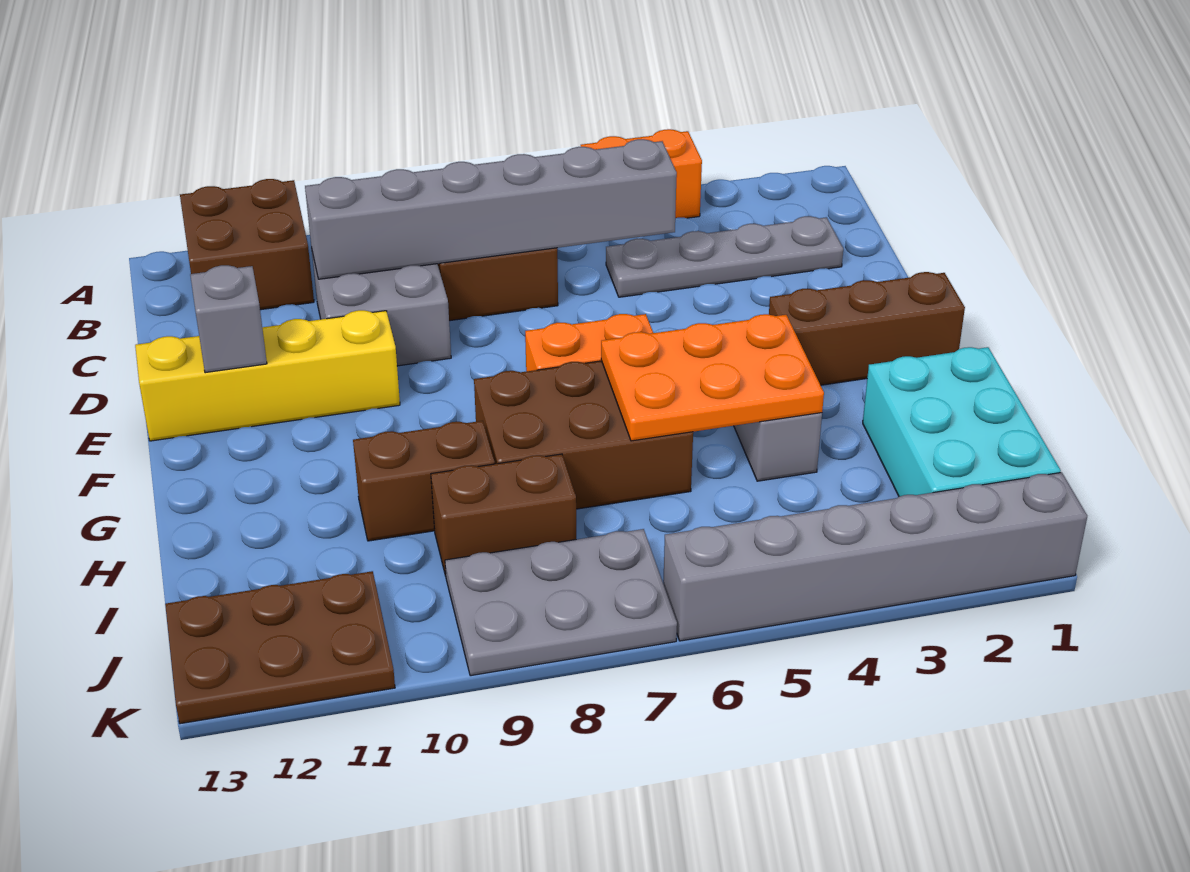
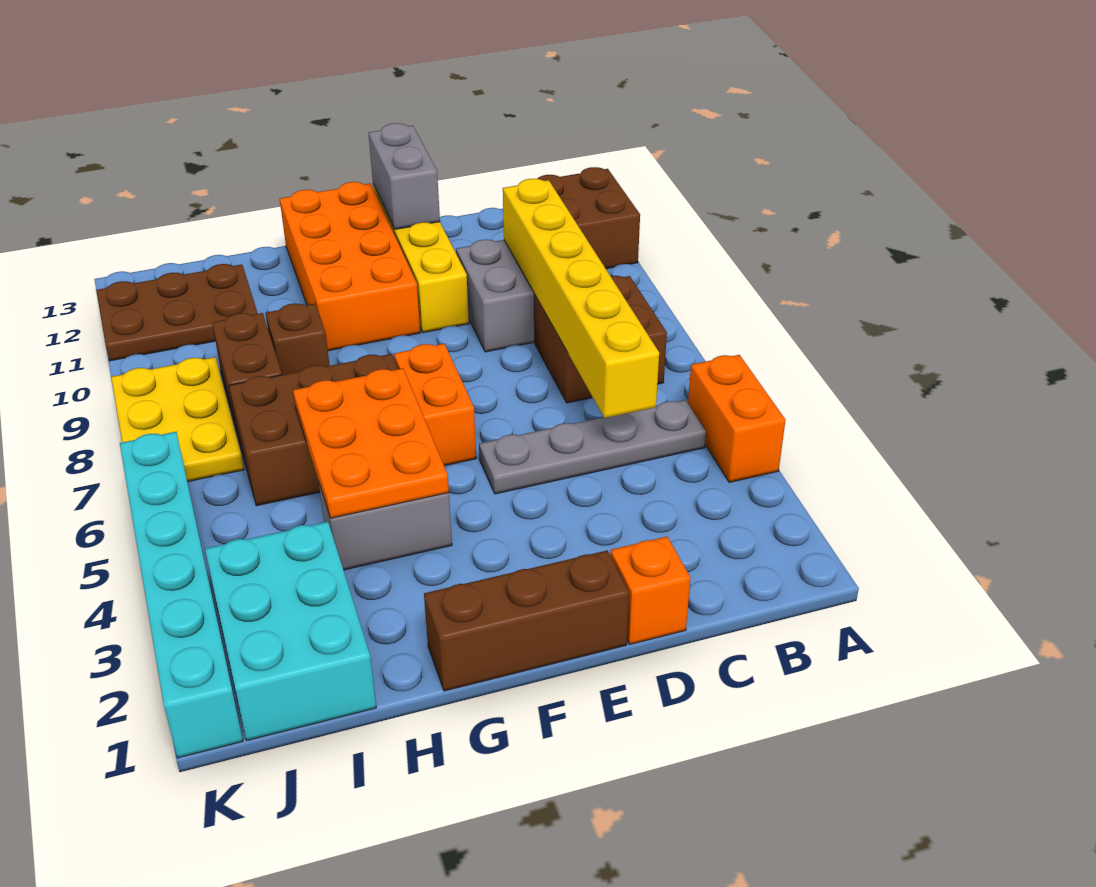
grey plate C2:C5 level 1 -> grey plate B5:E5 level 1
grey brick C5:C10 level 2 -> yellow brick C5:C10 level 2
none -> orange brick D1 level 1
grey brick E12 level 2 -> grey brick E12:E13 level 2
brown brick F1:F3 level 1 -> brown brick E1:G1 level 1
none -> orange brick F10:G13 level 1
brown brick G6:H8 level 1 -> brown brick G6:I7 level 1
cyan brick H1:J2 level 1 -> cyan brick I1:J3 level 1
brown brick H9:H10 level 1 -> brown brick H9 level 1
grey plate J7:K9 level 1 -> yellow plate J7:K9 level 1
brown plate J11:K13 level 1 -> brown plate I11:K12 level 1
grey brick K1:K6 level 1 -> cyan brick K1:K6 level 1

